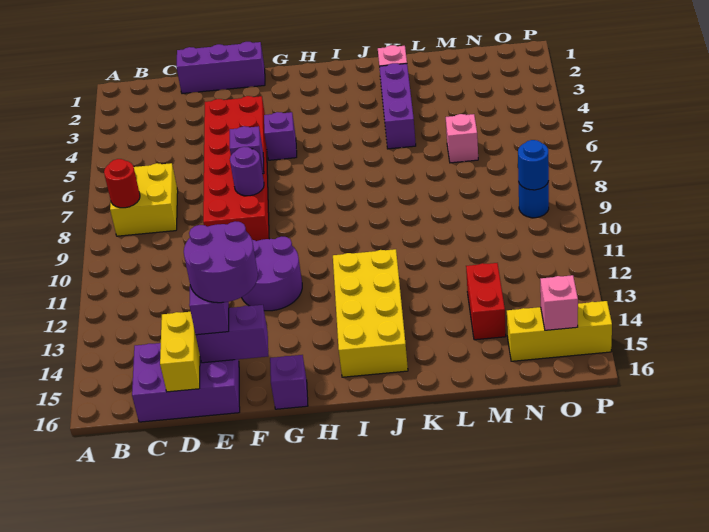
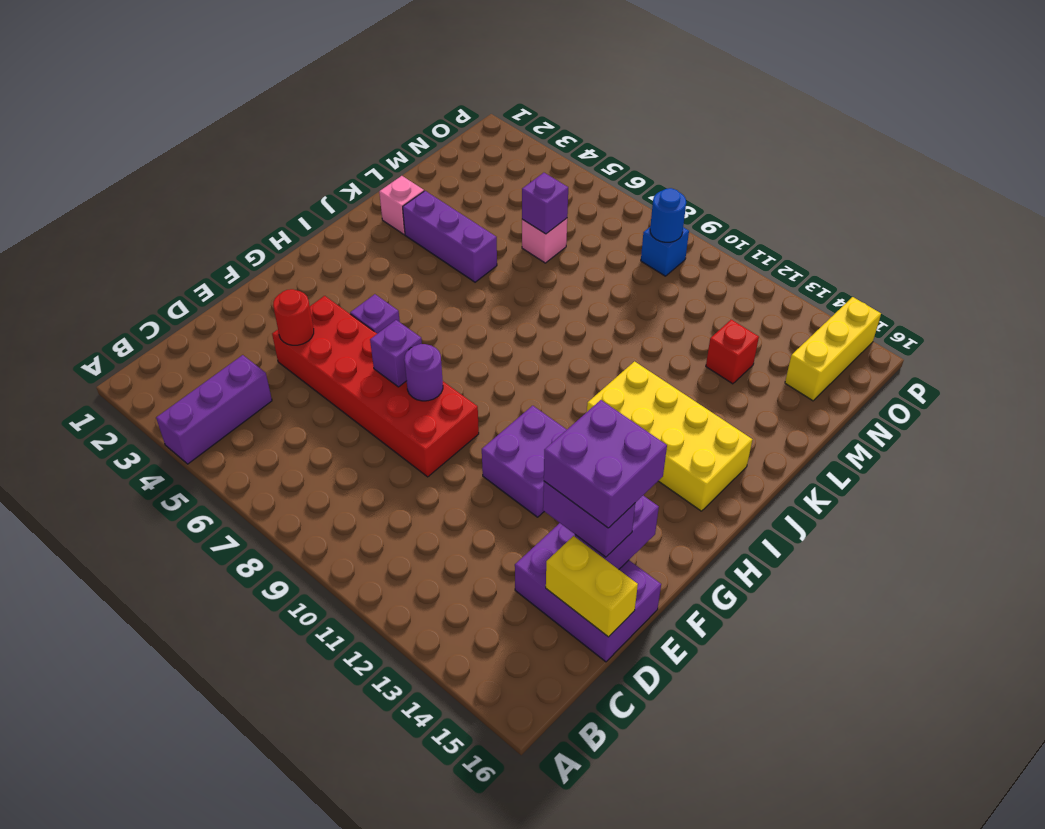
yellow brick B7:C8 level 1 -> none
red round brick B8 level 2 -> red round brick E4 level 2
purple brick C15:E16 level 1 -> purple brick D14:E16 level 1
purple brick D1:F1 level 1 -> purple brick A4:C4 level 1
purple round brick E14:F15 level 4 -> purple brick E14:F15 level 4
purple round brick F11:G12 level 1 -> purple brick F11:G12 level 1
purple brick G16 level 1 -> purple brick M6 level 2
red brick M13:M14 level 1 -> red brick M13 level 1
blue round brick O9 level 1 -> blue brick O9 level 1
pink brick O15 level 2 -> none

